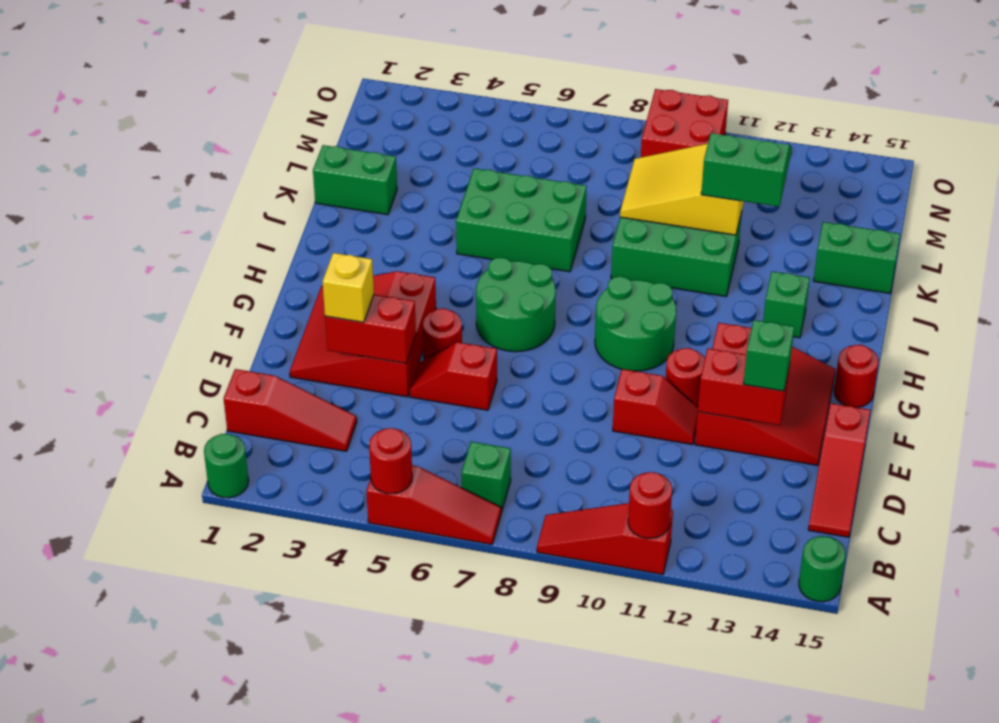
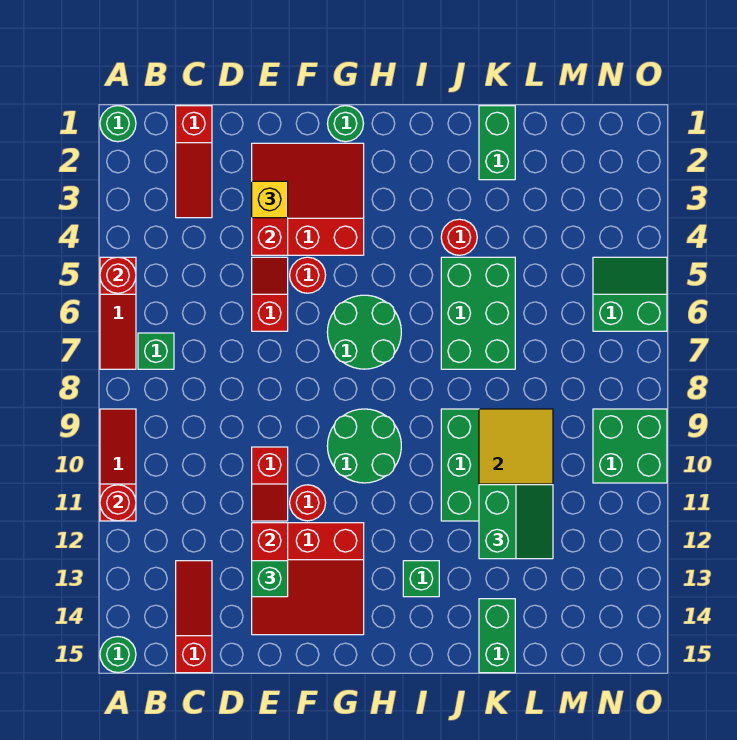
red slope C15:E15 level 1 top E -> red slope C13:C15 level 1 top 15
none -> green round brick G1 level 1
red round brick G15 level 1 -> red round brick J4 level 1
none -> green slope N5:O6 level 1 top 6
red brick N9:O10 level 1 -> green brick N9:O10 level 1

